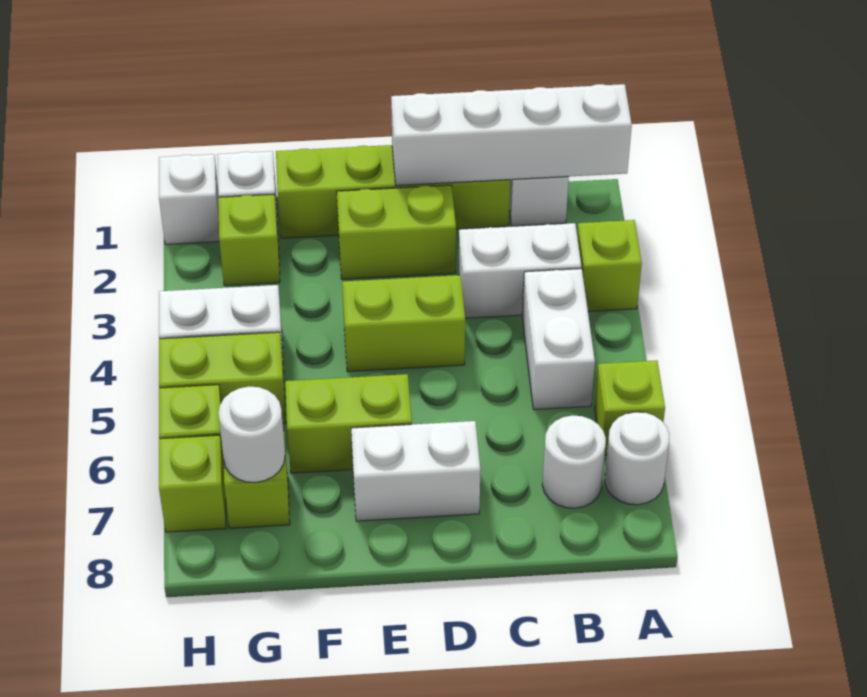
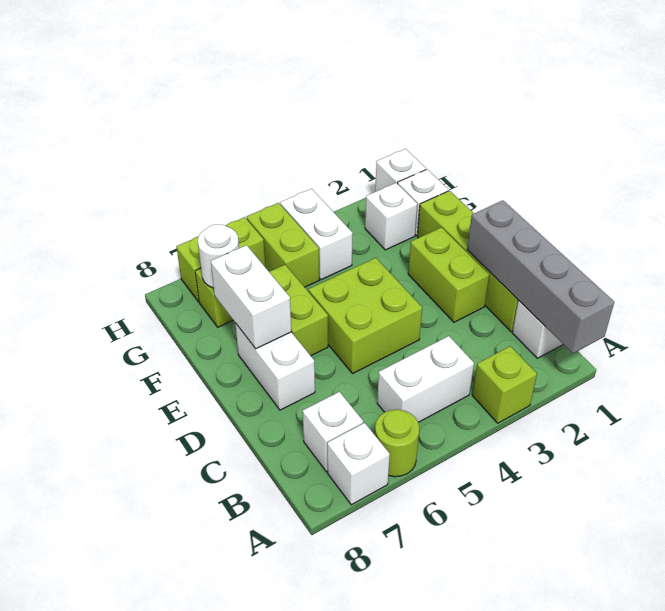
white brick A1:D1 level 2 -> grey brick A1:D1 level 2
lime brick A6 level 1 -> lime round brick A6 level 1
white round brick A7 level 1 -> white brick A7 level 1
white brick B3:C3 level 1 -> white brick E7:F7 level 2
white round brick B7 level 1 -> white brick B7 level 1
lime brick D4:E4 level 1 -> lime brick D4:E5 level 1
lime brick G2 level 1 -> white brick G2 level 1

